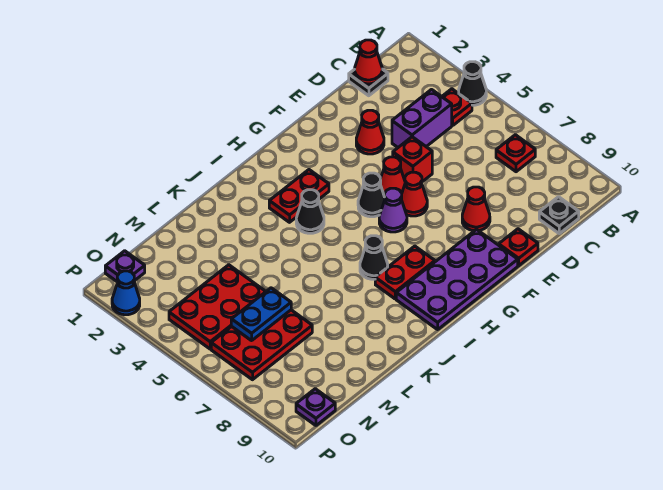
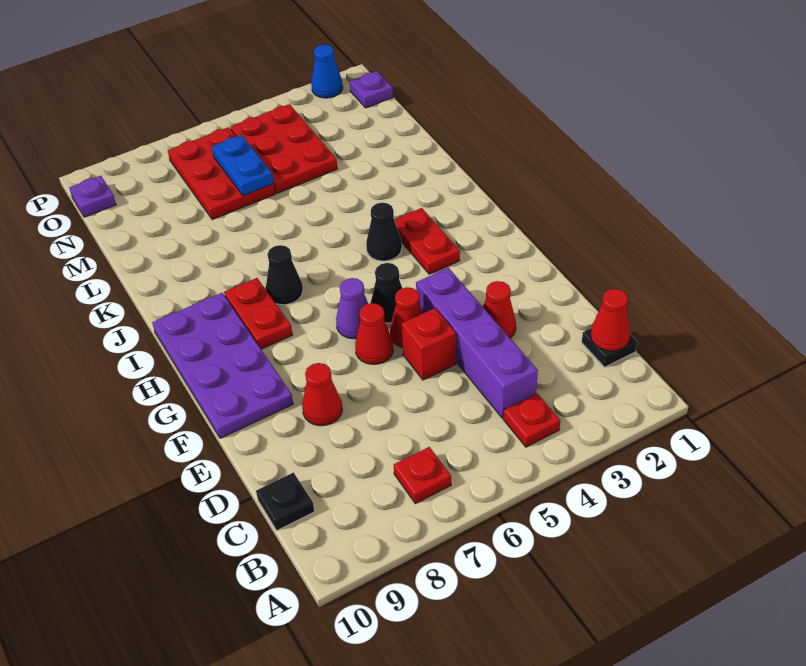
black cone A4 level 1 -> none
purple brick C4:D4 level 1 -> purple brick C4:F4 level 1
red plate E10 level 1 -> none

